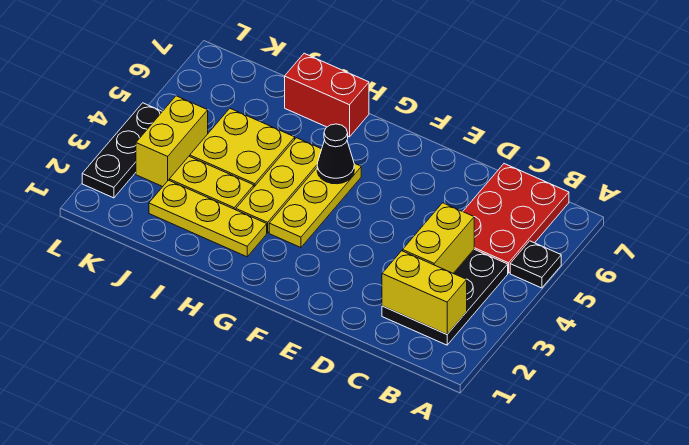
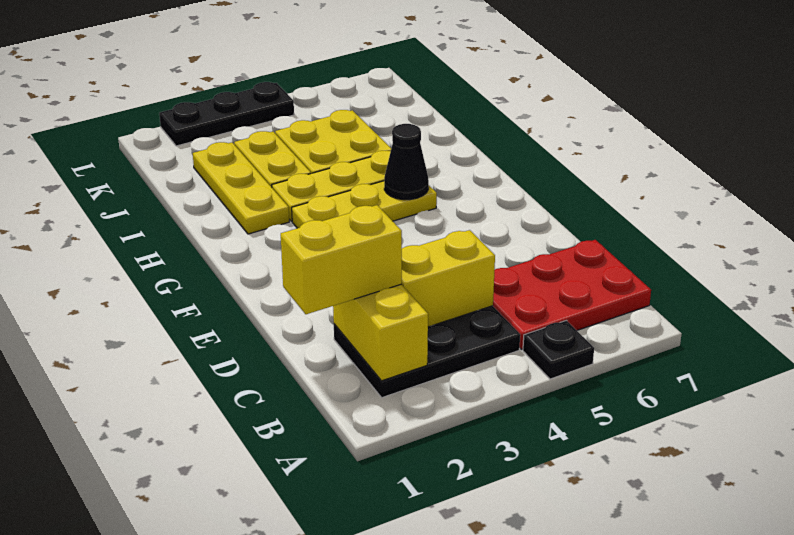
red brick H7:I7 level 1 -> none
yellow brick K3:K4 level 1 -> yellow brick C1:C2 level 3

